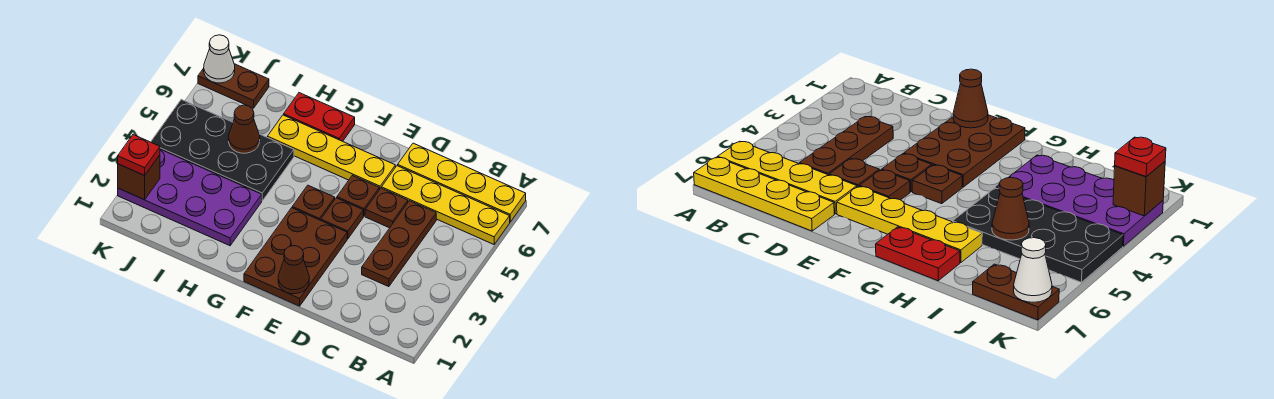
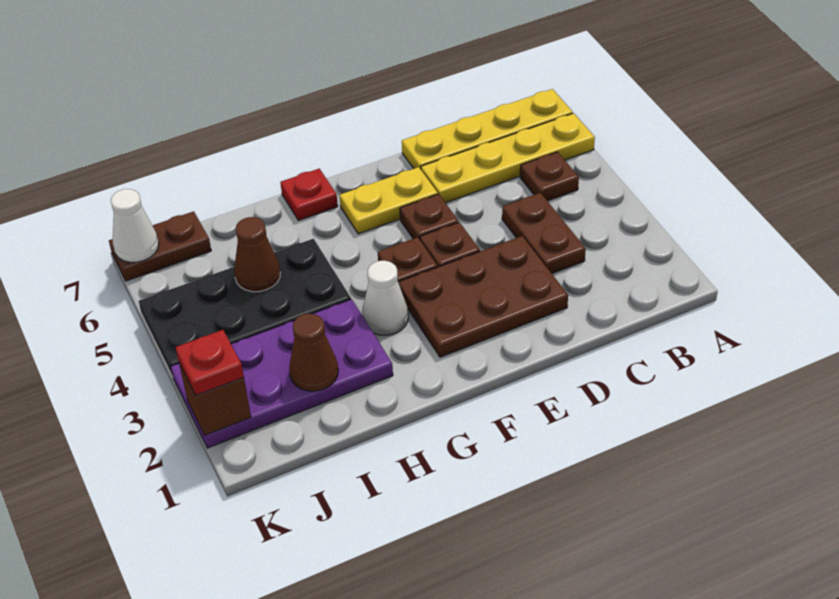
brown plate C3:C5 level 1 -> brown plate C3:C4 level 1
brown plate D5 level 1 -> brown plate B5 level 1
brown plate E1:F3 level 1 -> brown plate D2:F3 level 1
brown cone E1 level 2 -> brown cone I2 level 2
yellow plate E6:H6 level 1 -> yellow plate E6:F6 level 1
none -> white cone G3 level 1
red plate G7:H7 level 1 -> red plate G7 level 1

